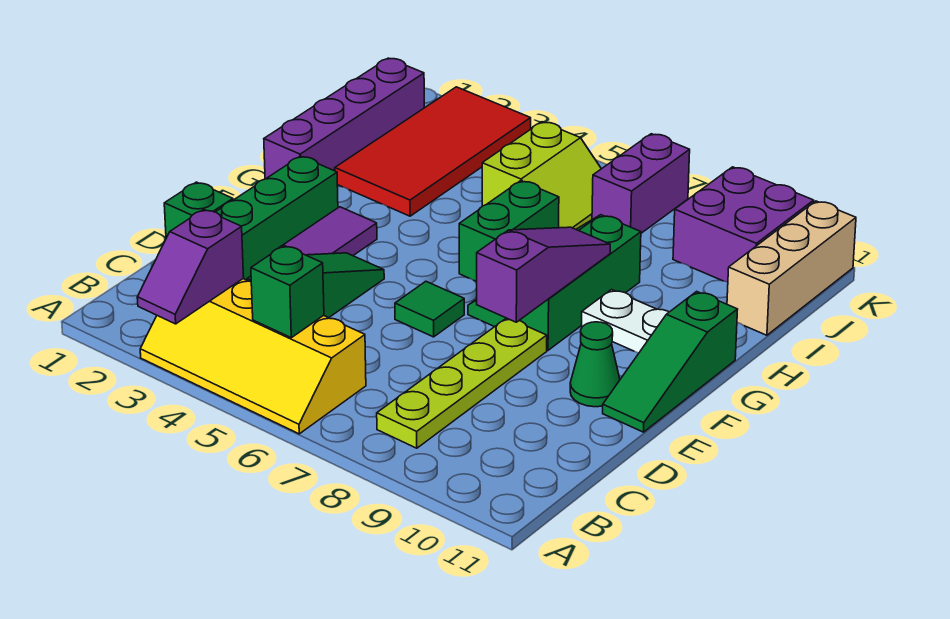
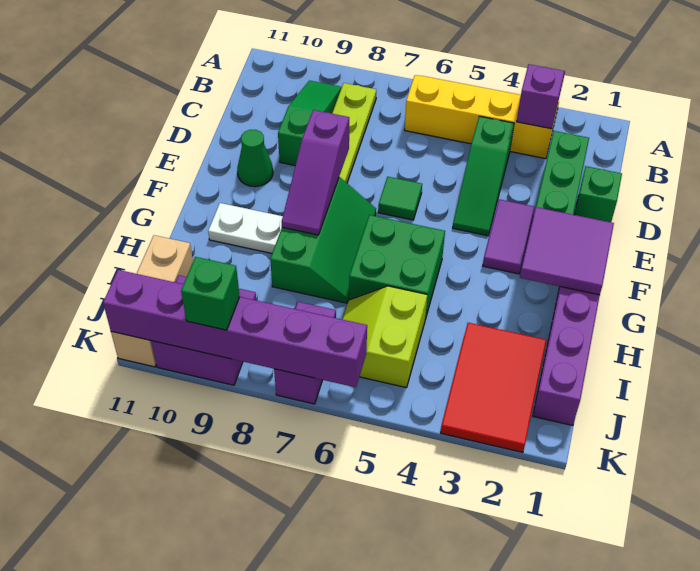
green brick B5 level 2 -> green brick K9 level 3
green slope E11:G11 level 1 top G -> green slope B9:D9 level 1 top D
none -> purple tile F1:G2 level 2
green brick G6:H6 level 1 -> green brick G5:H6 level 1
red tile H2:K3 level 1 -> red tile I2:K3 level 1
none -> purple brick K6:K11 level 2

